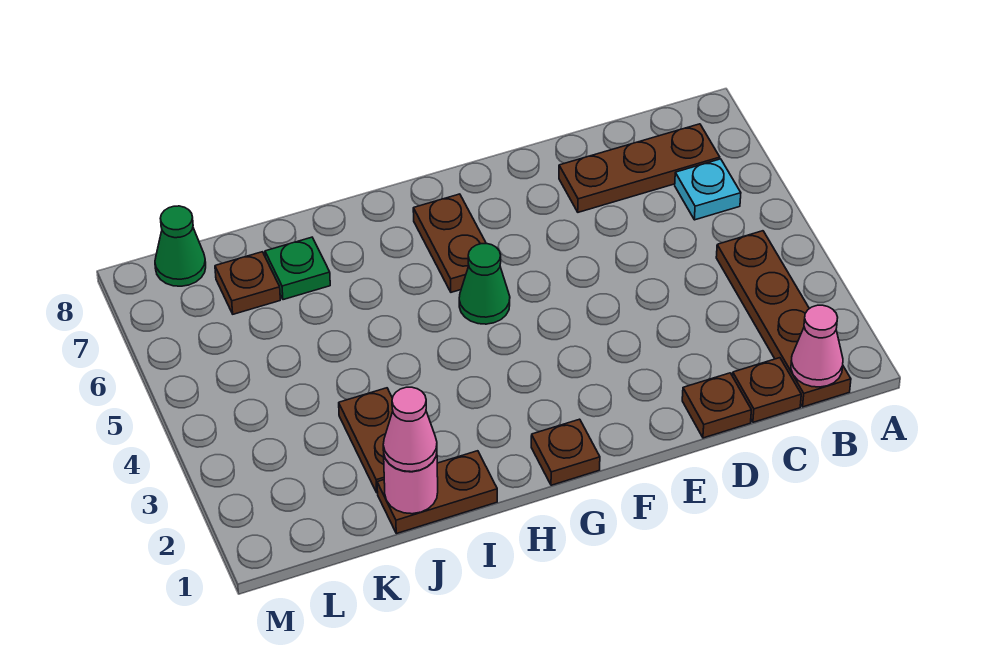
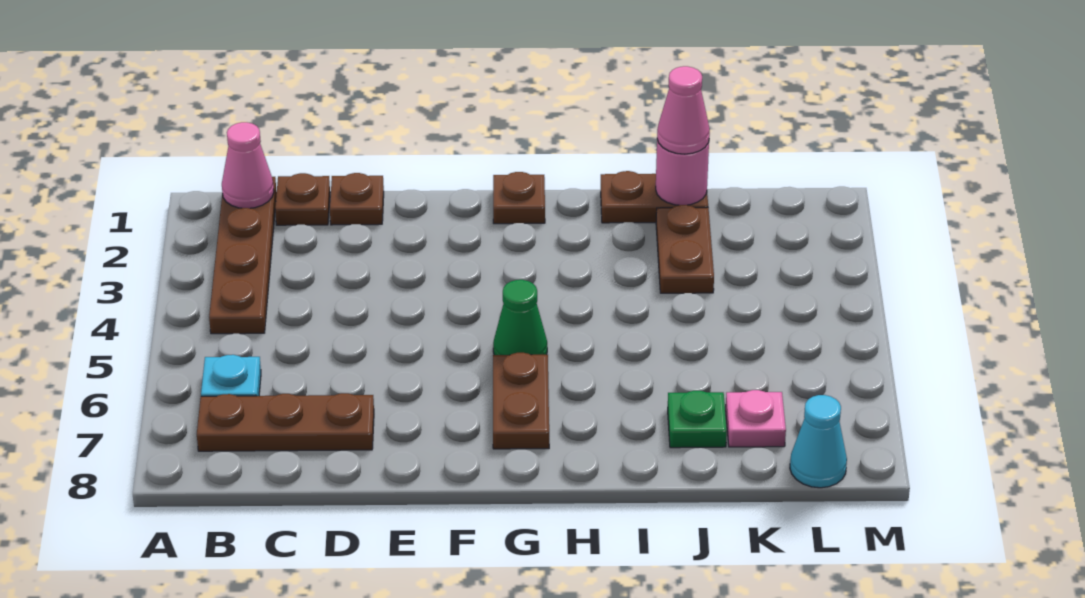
brown plate K7 level 1 -> pink plate K7 level 1
green cone L8 level 1 -> cyan cone L8 level 1

